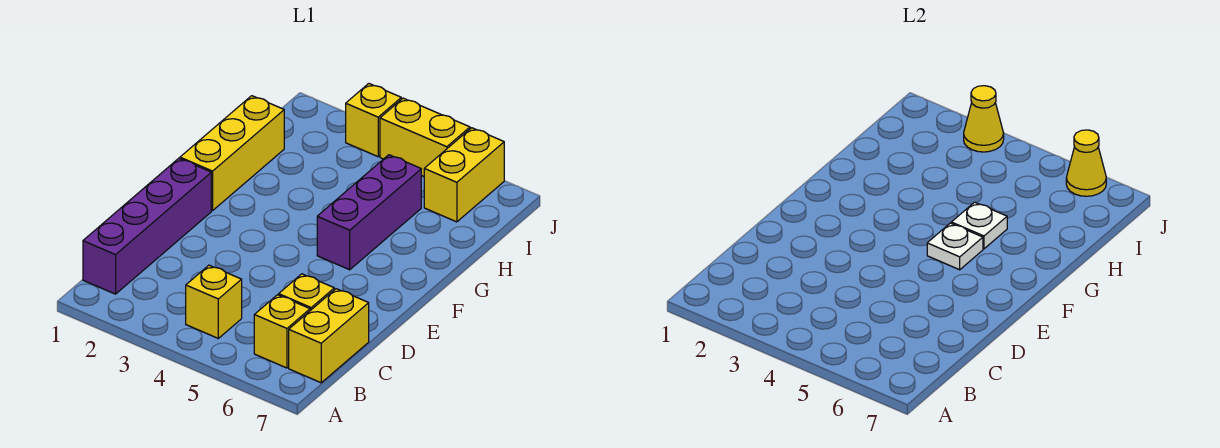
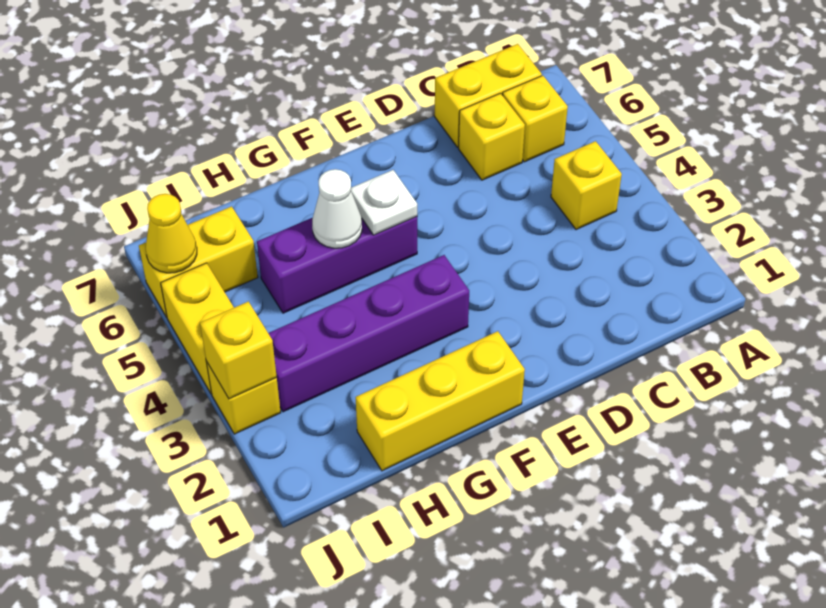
purple brick B1:E1 level 1 -> purple brick F3:I3 level 1
white plate G5 level 2 -> white cone G5 level 2
yellow cone J3 level 2 -> yellow brick J3 level 2

